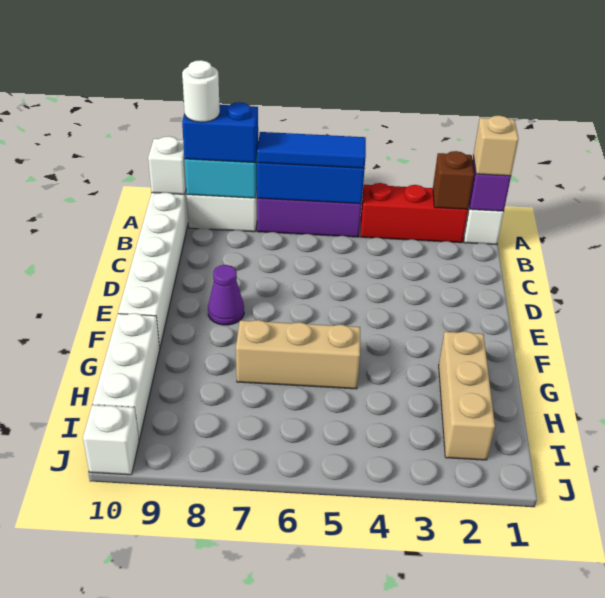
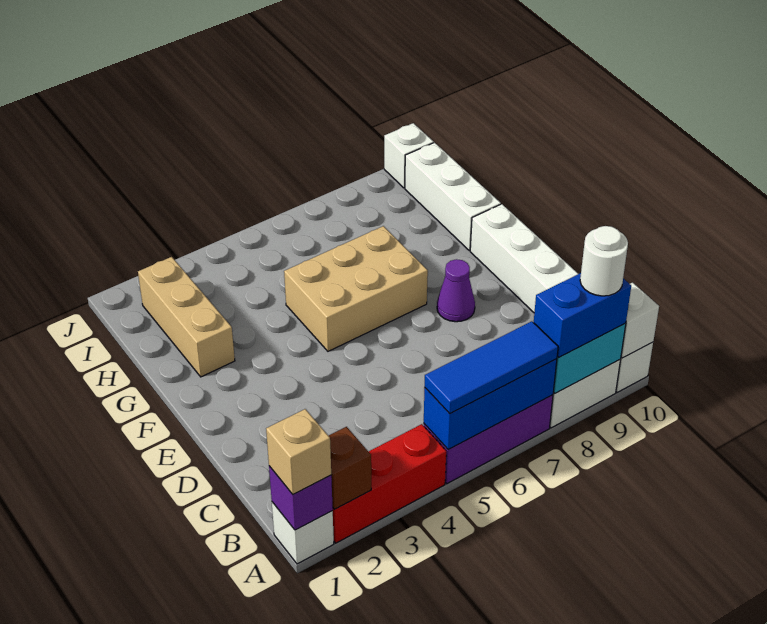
tan brick G5:G7 level 1 -> tan brick F5:G7 level 1

